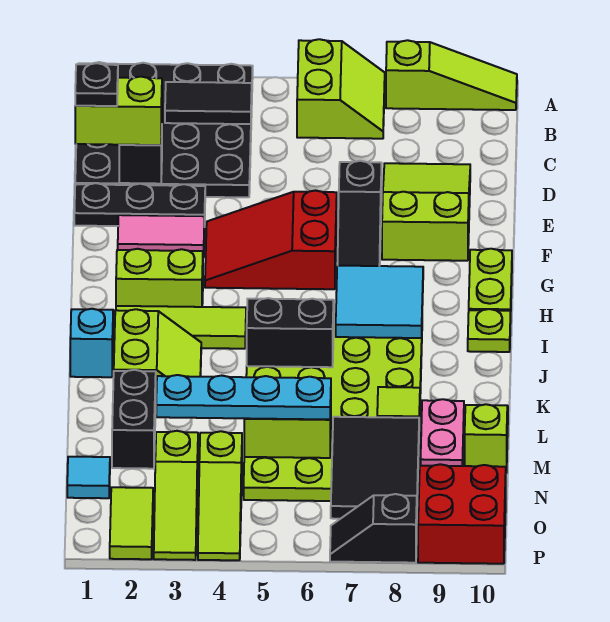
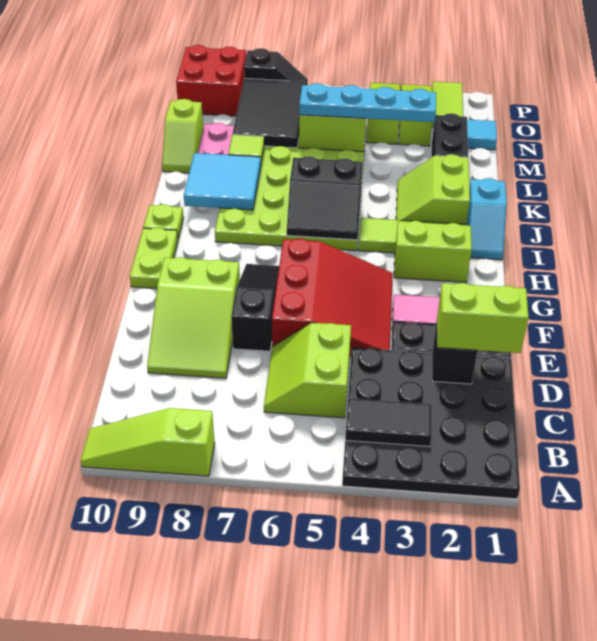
lime slope A6:B7 level 1 top 6 -> lime slope C5:D6 level 1 top 5
black plate D1 level 4 -> none
red slope F4:G6 level 1 top 6 -> red slope E4:G6 level 1 top 6
cyan tile H7:I8 level 2 -> cyan tile J8:K9 level 2

